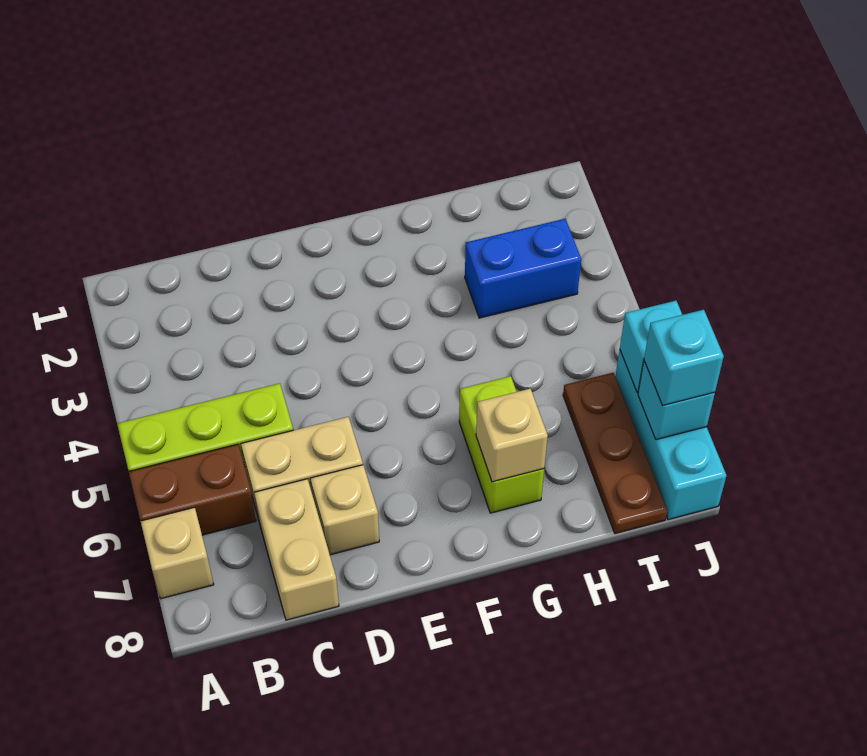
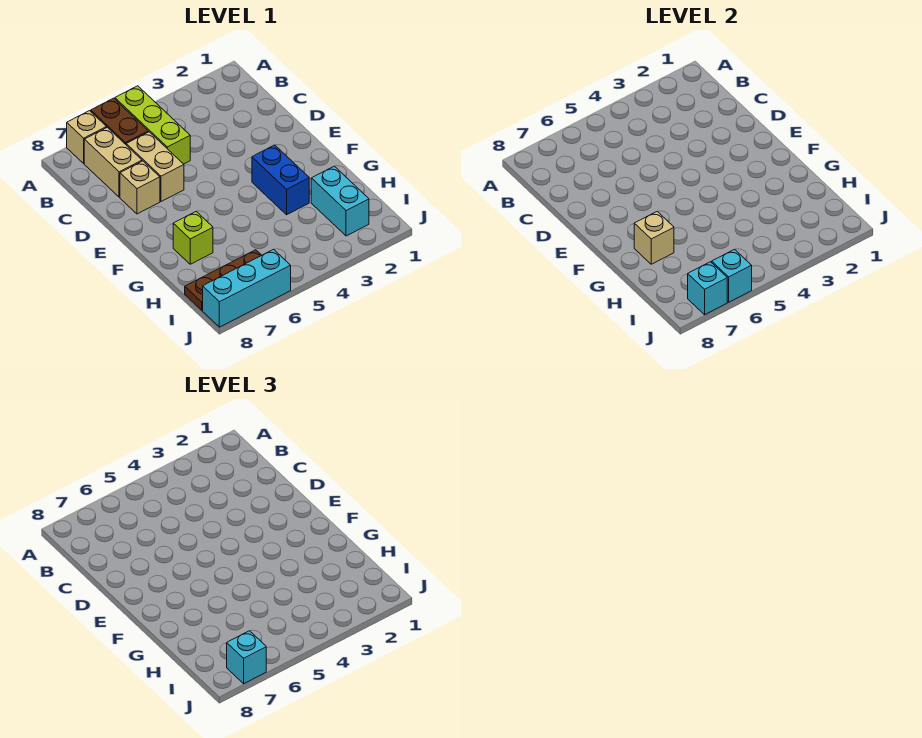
tan brick C7:C8 level 1 -> tan brick B7:C7 level 1
lime brick G6:G7 level 1 -> lime brick G7 level 1
none -> cyan brick H2:I2 level 1
blue brick H3:I3 level 1 -> blue brick F3:G3 level 1

